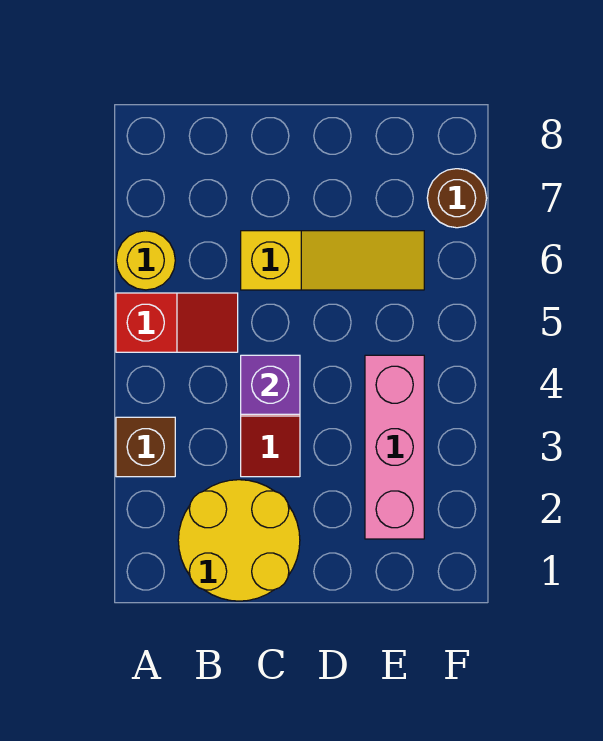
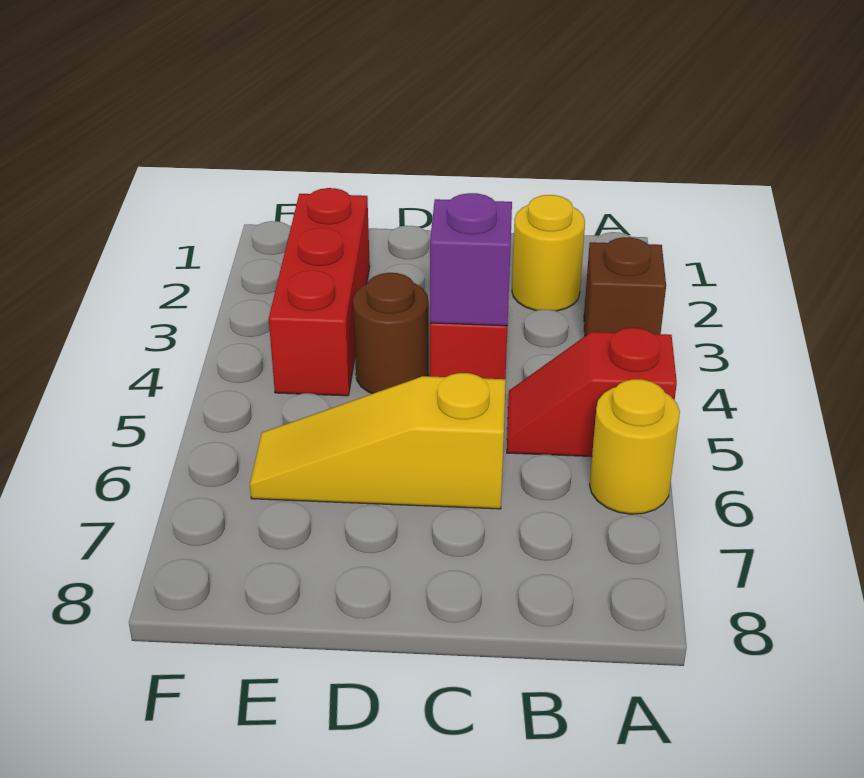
yellow round brick B1:C2 level 1 -> yellow round brick B2 level 1
pink brick E2:E4 level 1 -> red brick E2:E4 level 1
brown round brick F7 level 1 -> brown round brick D4 level 1

